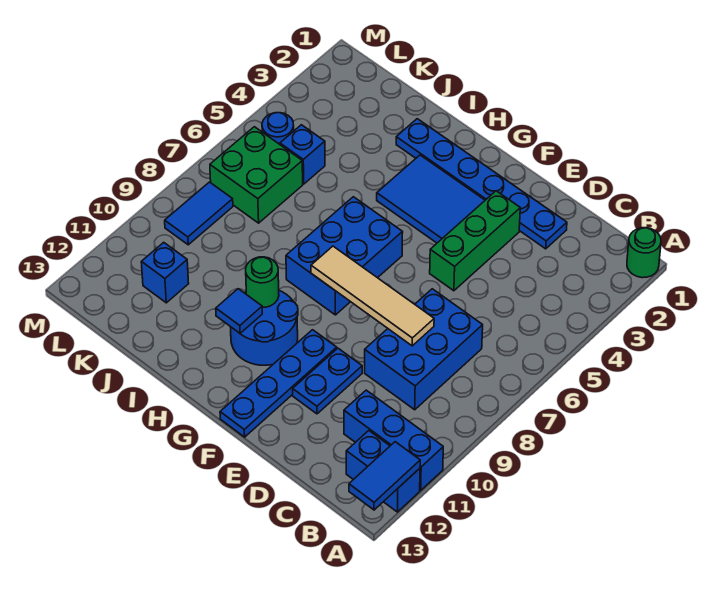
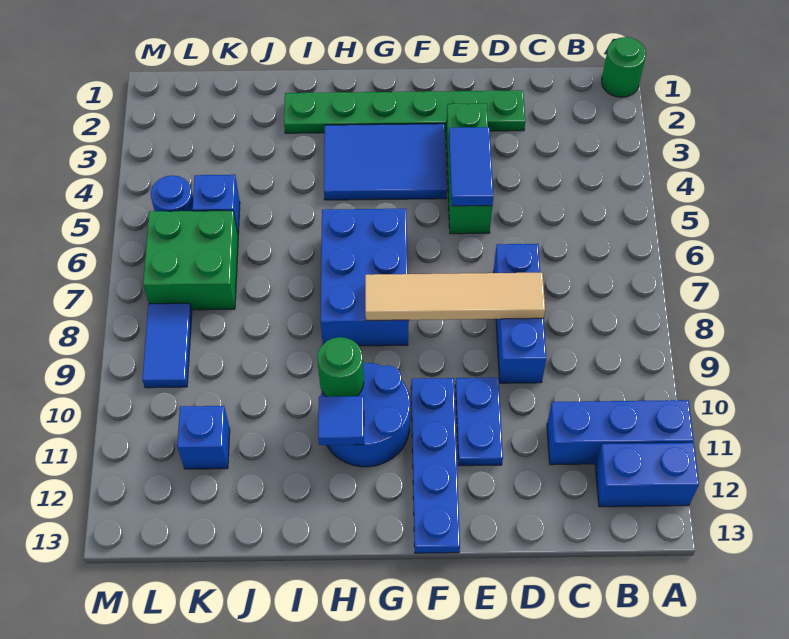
blue tile A12:A13 level 2 -> blue tile E4:E5 level 2
blue brick C7:D9 level 1 -> blue brick D7:D9 level 1
blue plate D2:I2 level 1 -> green plate D2:I2 level 1

